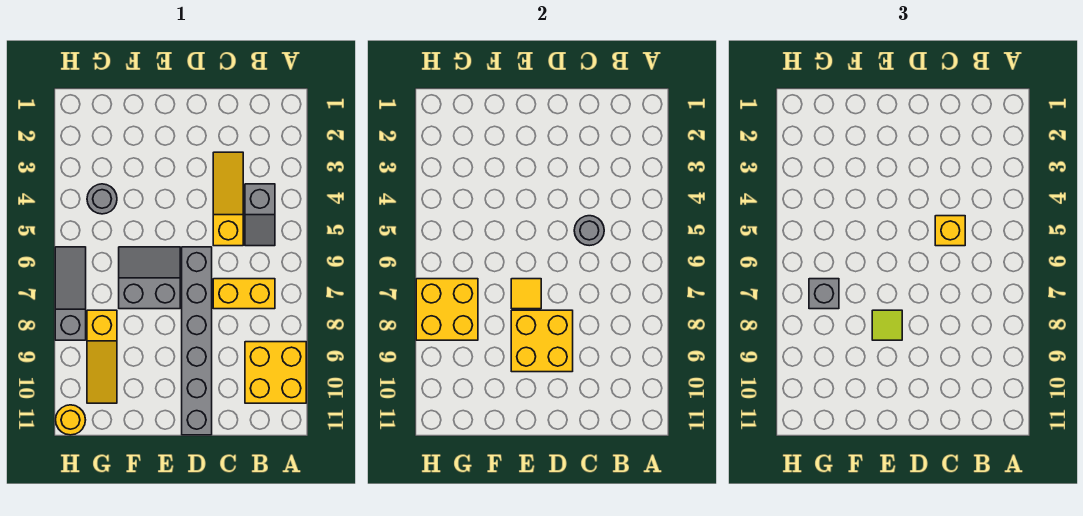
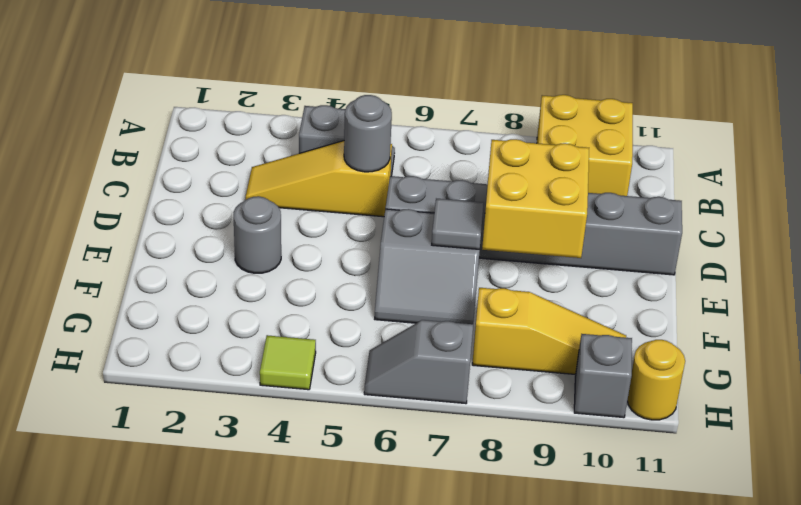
yellow brick B7:C7 level 1 -> none
yellow brick C5 level 3 -> none
grey slope E6:F7 level 1 top 7 -> grey slope E6:F7 level 1 top E
yellow tile E7 level 2 -> grey tile E7 level 2
lime tile E8 level 3 -> lime tile H4 level 1
grey round brick G4 level 1 -> grey round brick E3 level 1
yellow brick G7:H8 level 2 -> none
grey brick G7 level 3 -> grey brick H10 level 1
grey slope H6:H8 level 1 top 8 -> grey slope H6:H7 level 1 top 7

